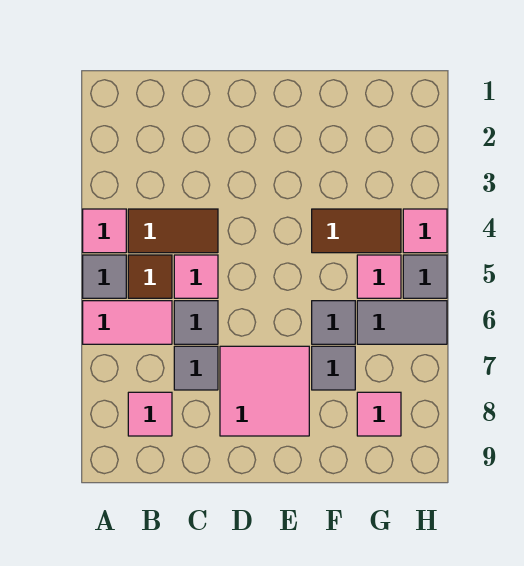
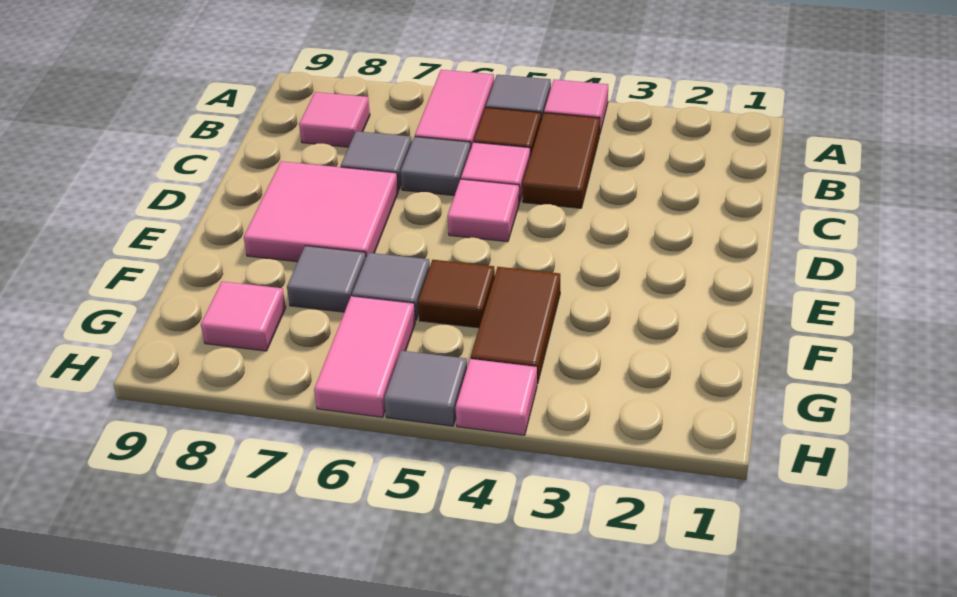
none -> brown tile F5 level 1
pink tile G5 level 1 -> pink tile D5 level 1
grey tile G6:H6 level 1 -> pink tile G6:H6 level 1

